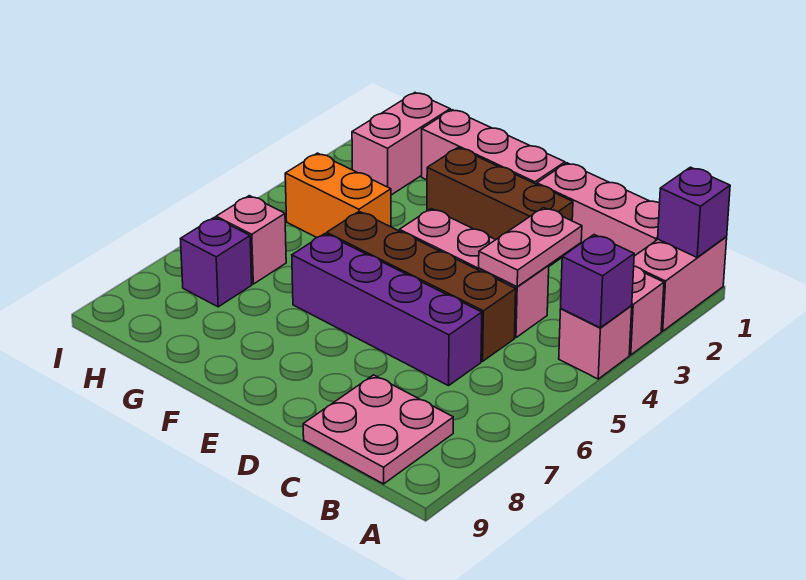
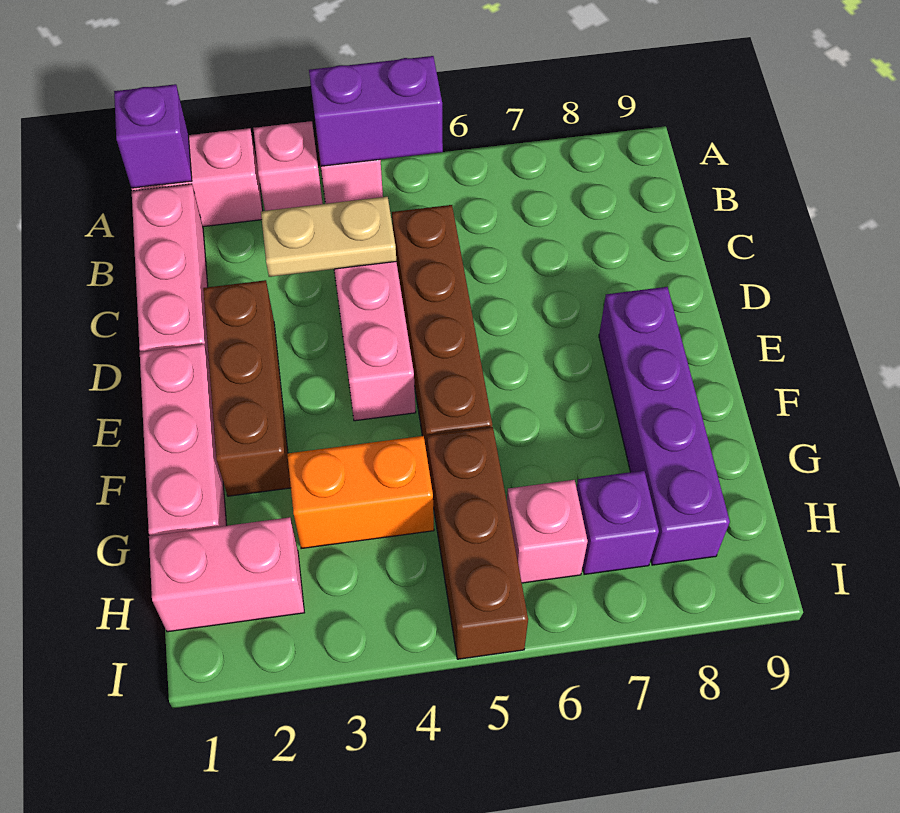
purple brick A4 level 2 -> purple brick A4:A5 level 2
pink plate B8:C9 level 1 -> none
pink plate C3:C4 level 2 -> tan plate C3:C4 level 2
purple brick C6:F6 level 1 -> purple brick E8:H8 level 1
orange brick G4:H4 level 1 -> orange brick G3:G4 level 1
none -> brown brick G5:I5 level 1

